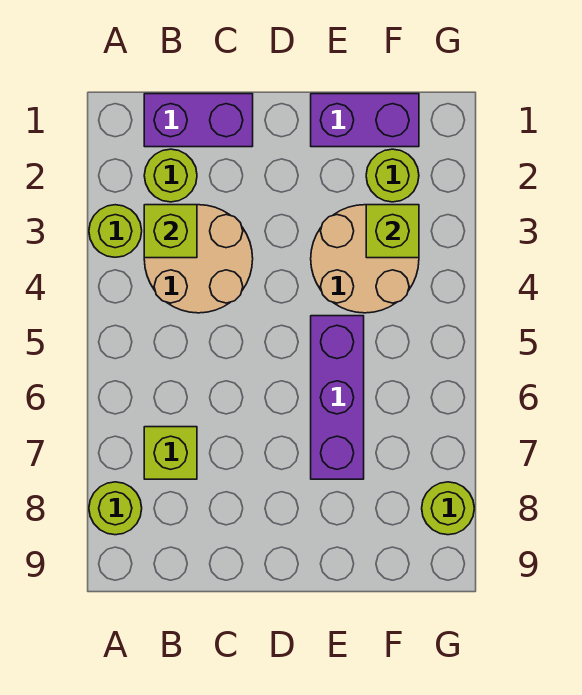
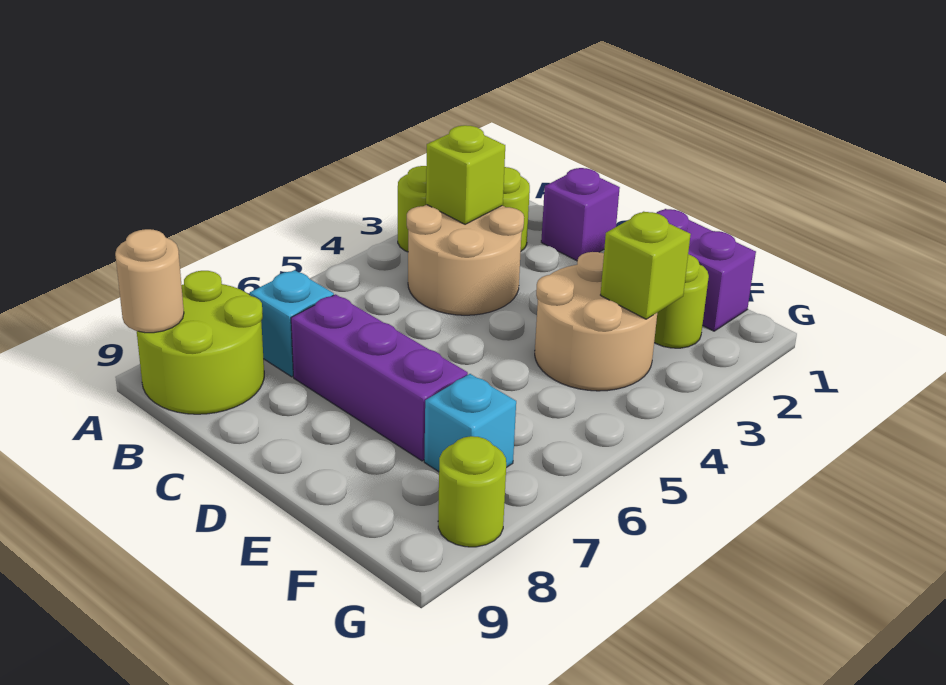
lime round brick A8 level 1 -> lime round brick A8:B9 level 1
none -> tan round brick A9 level 2
purple brick B1:C1 level 1 -> purple brick C1 level 1
lime brick B7 level 1 -> cyan brick B7 level 1
purple brick E5:E7 level 1 -> purple brick C7:E7 level 1
none -> cyan brick F7 level 1

